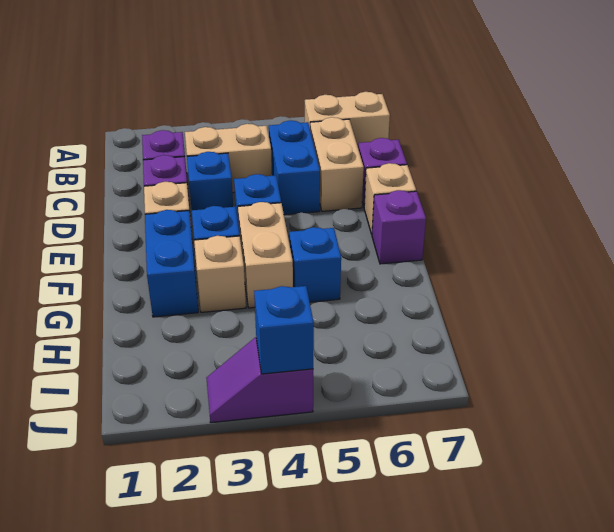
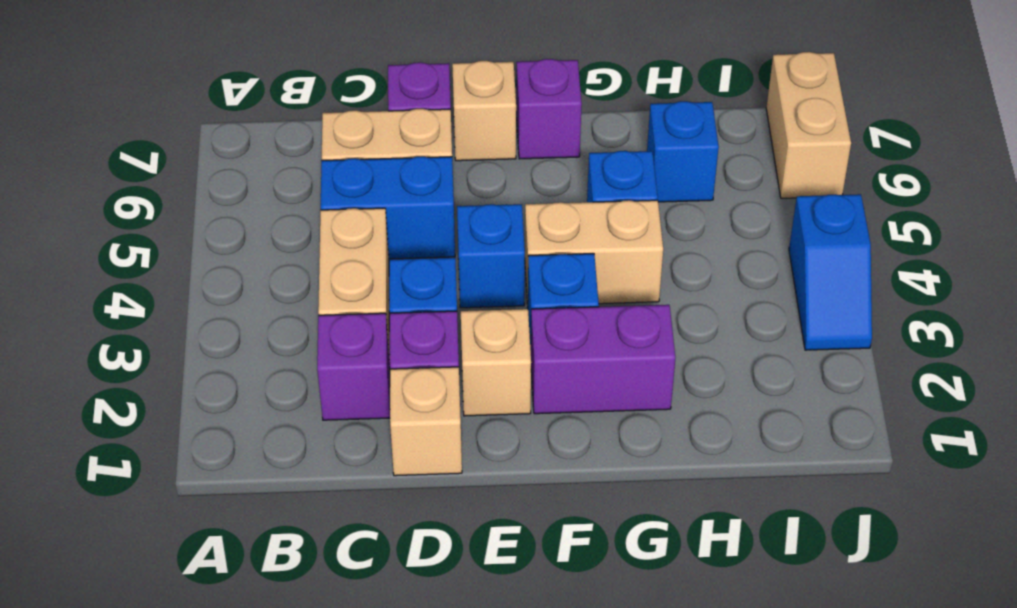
tan brick B6:B7 level 1 -> tan brick J6:J7 level 1
blue brick F2:G2 level 1 -> purple brick F2:G2 level 1
tan brick G3 level 1 -> tan brick D1 level 1
purple slope J3:J4 level 1 top 4 -> blue slope J3:J4 level 1 top 4
blue brick J4 level 2 -> blue brick H6 level 1

